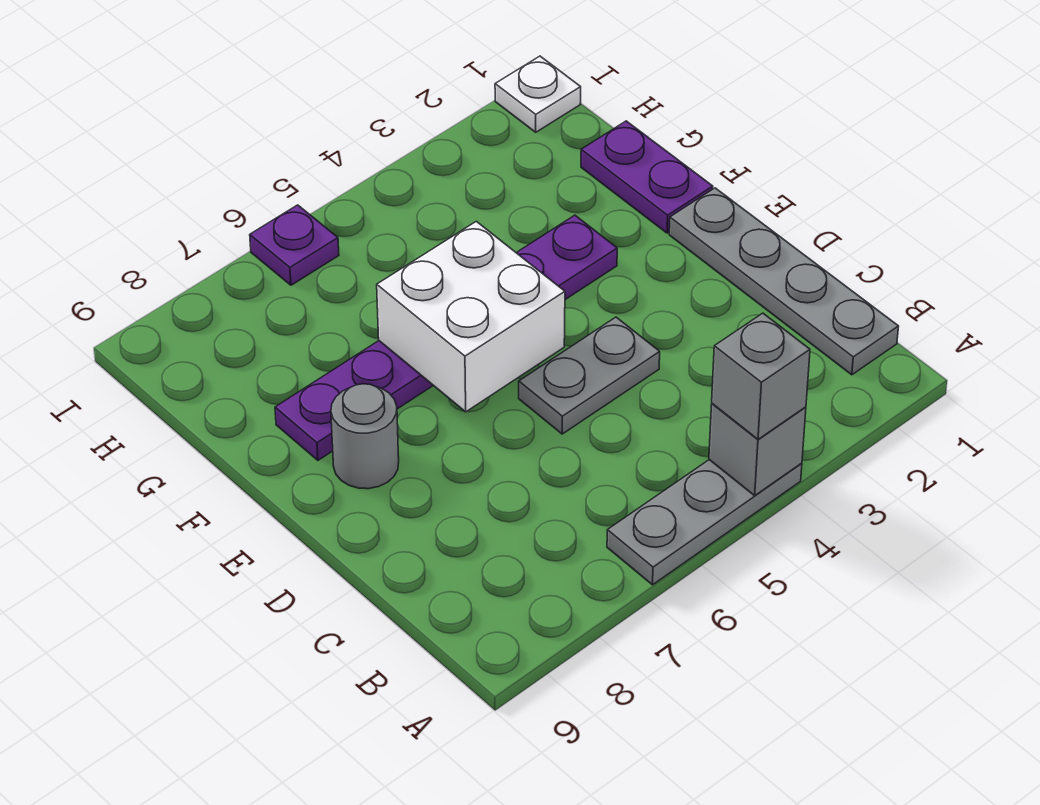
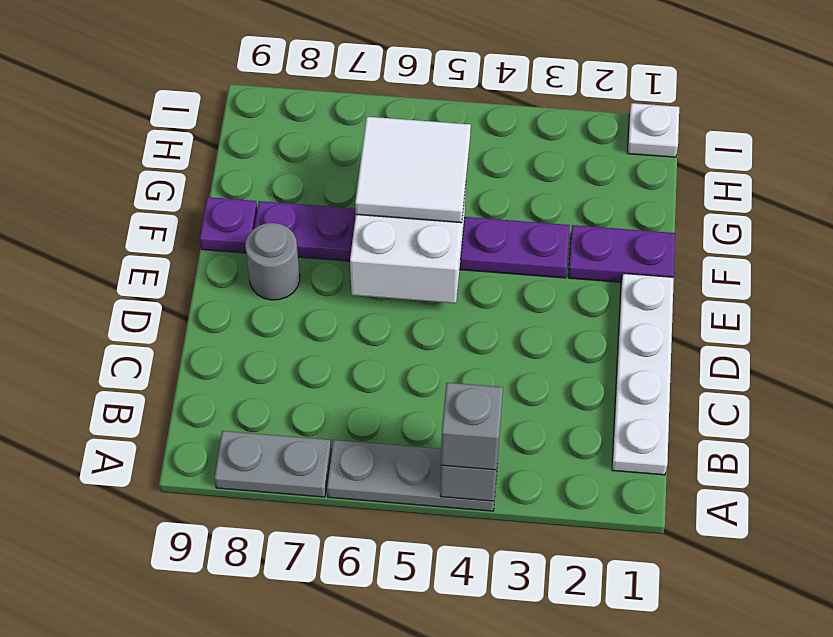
grey plate B1:E1 level 1 -> white plate B1:E1 level 1
grey plate D4:D5 level 1 -> grey plate A7:A8 level 1
purple plate F1:G1 level 1 -> purple plate F1:F2 level 1
none -> white tile F5:G6 level 3
purple plate I6 level 1 -> purple plate F9 level 1

